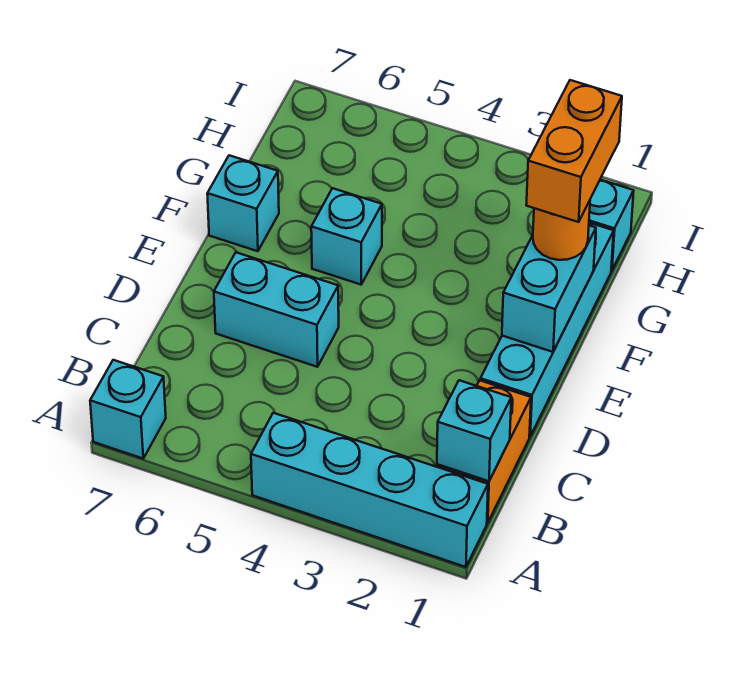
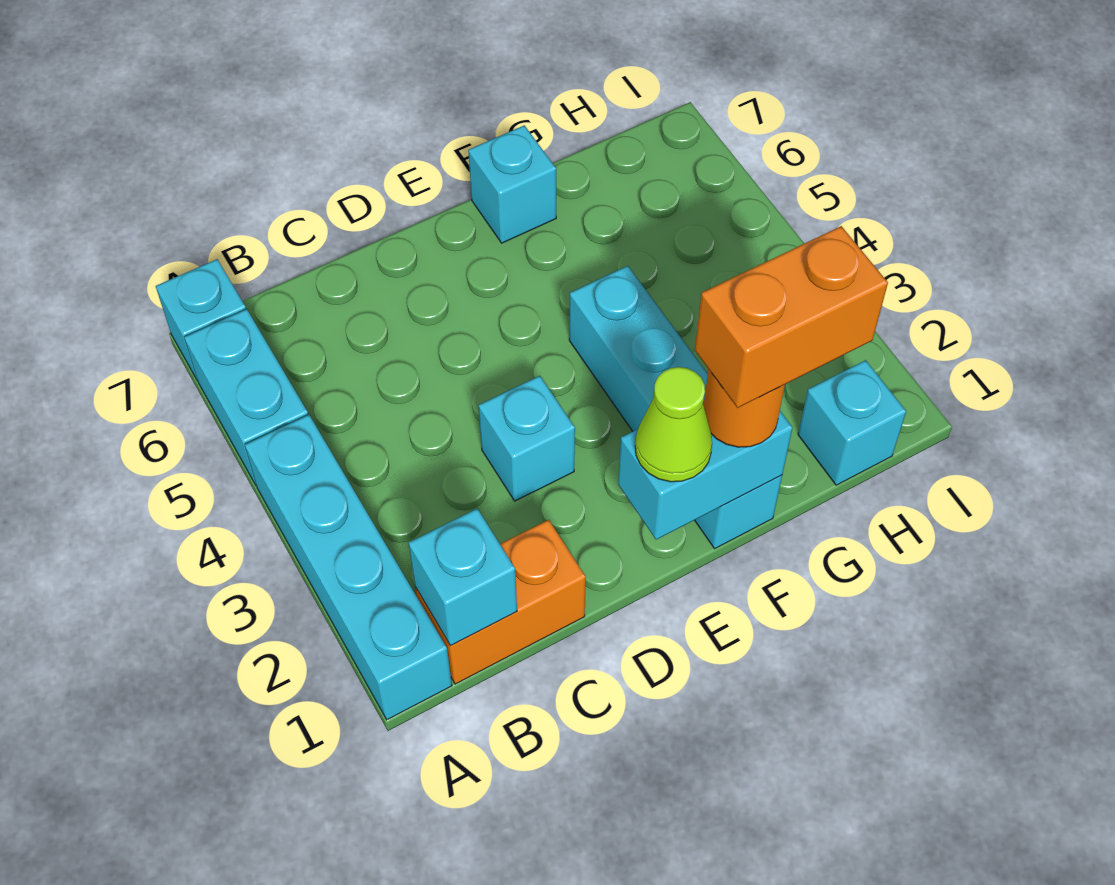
cyan brick D1:G1 level 1 -> cyan brick F1:F4 level 1
cyan brick D5:D6 level 1 -> cyan brick A5:A6 level 1
none -> lime cone E1 level 3
cyan brick F5 level 1 -> cyan brick D3 level 1

